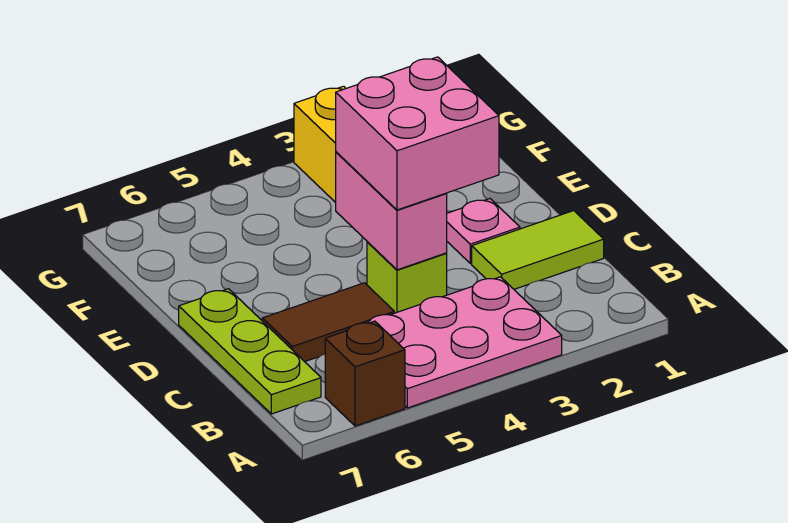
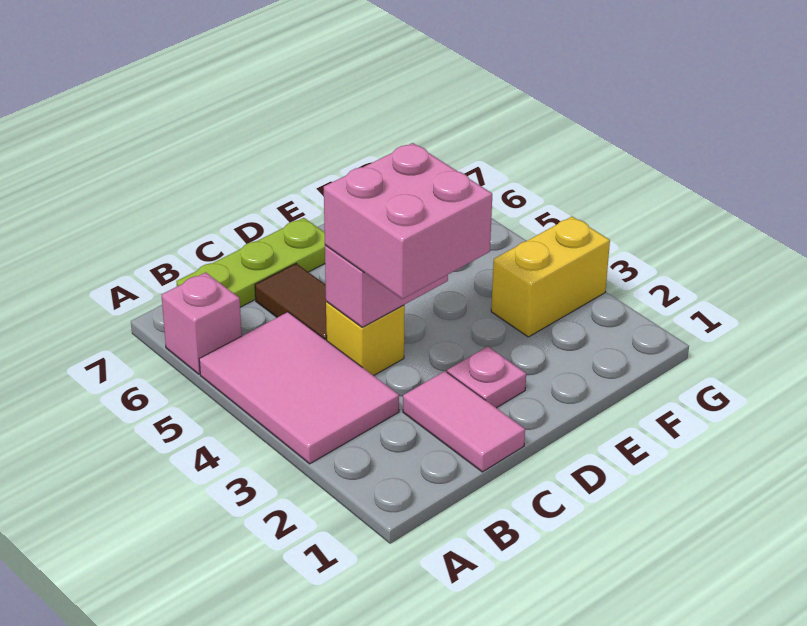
pink plate A3:B5 level 1 -> pink tile A3:B5 level 1
brown brick A6 level 1 -> pink brick A6 level 1
lime tile C1:C2 level 1 -> pink tile C1:C2 level 1
lime brick C4 level 1 -> yellow brick C4 level 1

